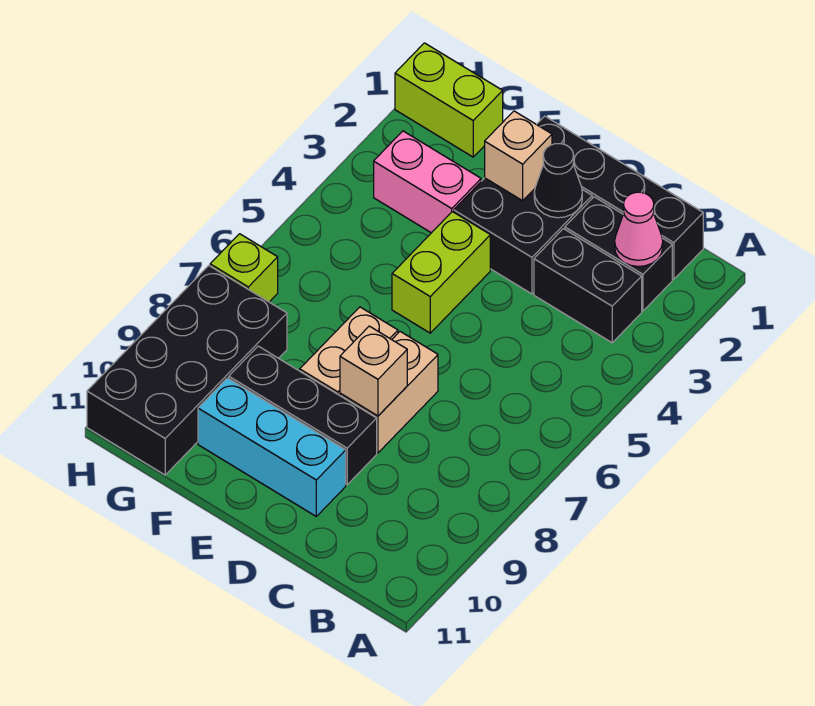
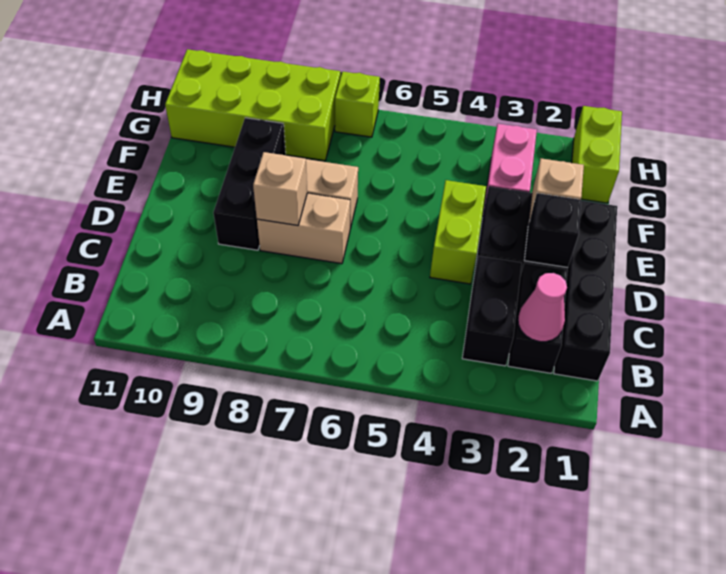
black cone D2 level 2 -> black brick D2 level 2
cyan brick D10:F10 level 1 -> none
lime brick E4:E5 level 1 -> lime brick D4:E4 level 1
black brick G8:H11 level 1 -> lime brick G8:H11 level 1

